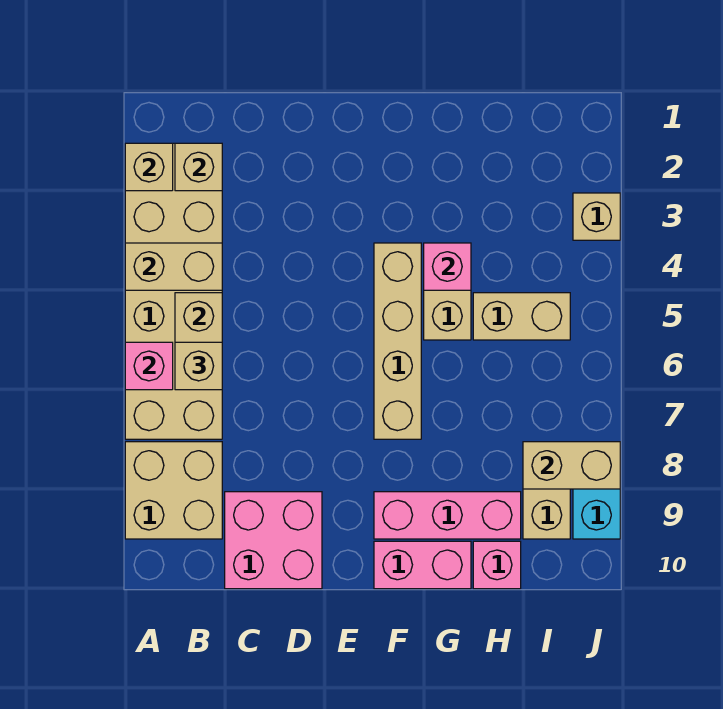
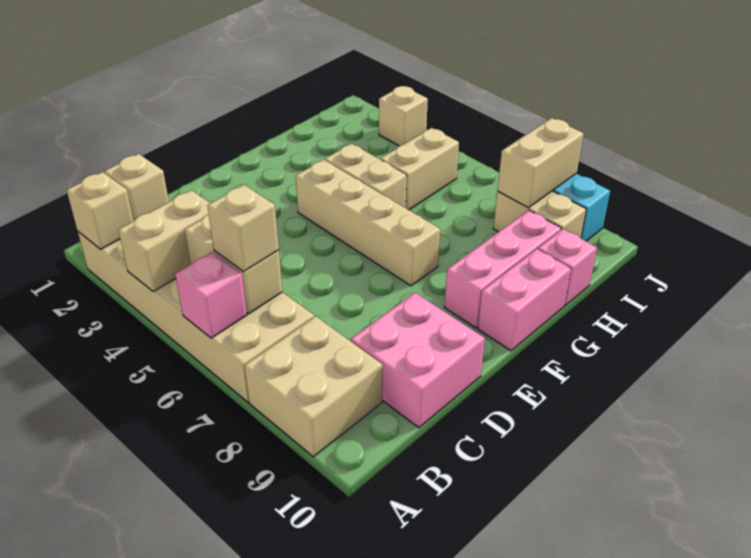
pink brick G4 level 2 -> none

